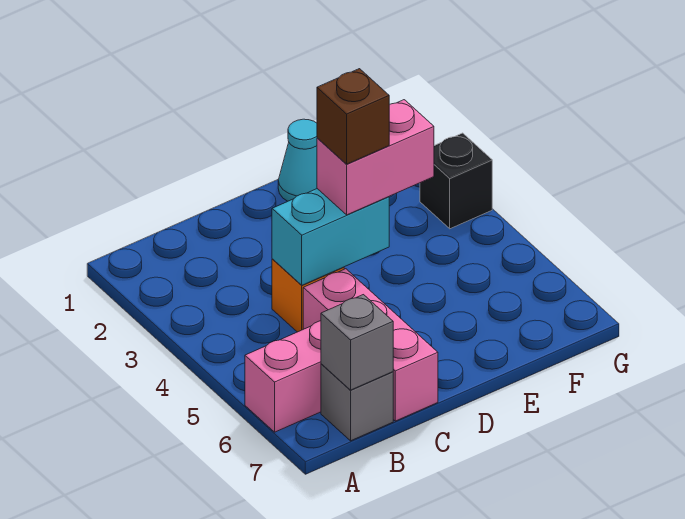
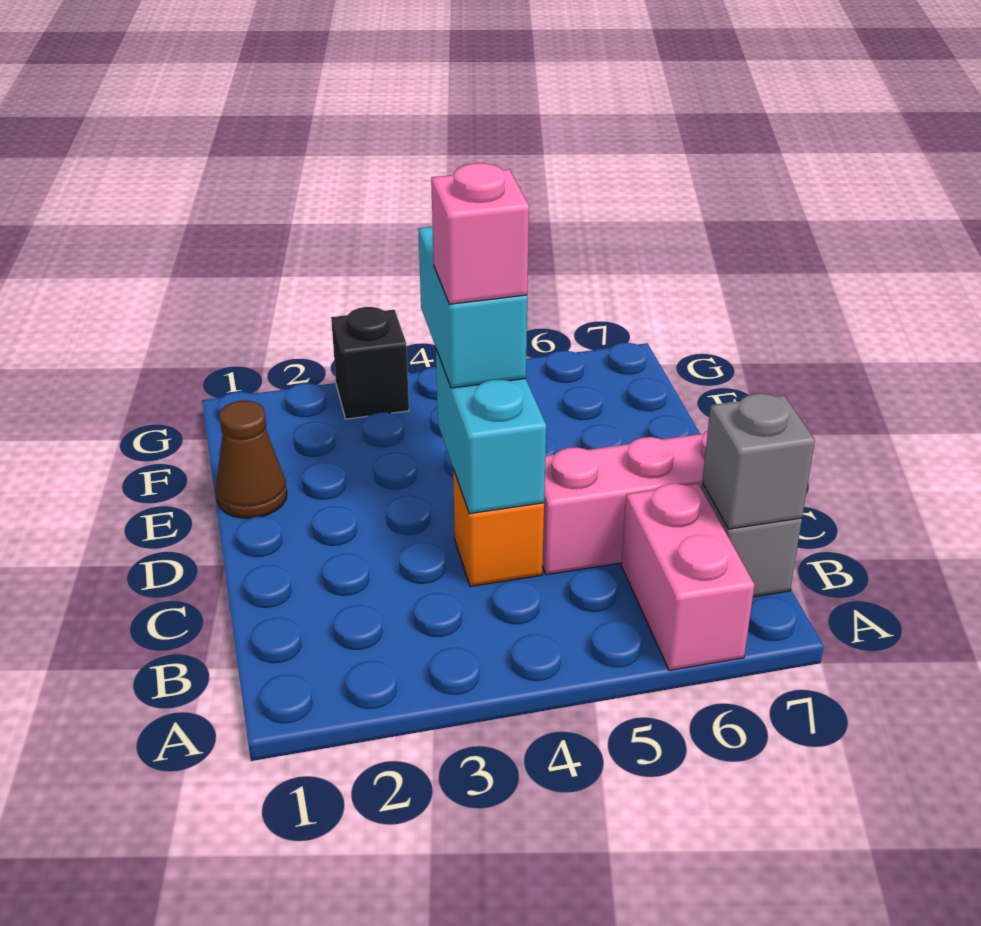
pink brick D4:E4 level 3 -> cyan brick D4:E4 level 3
brown brick D4 level 4 -> pink brick D4 level 4
cyan cone E1 level 1 -> brown cone E1 level 1

